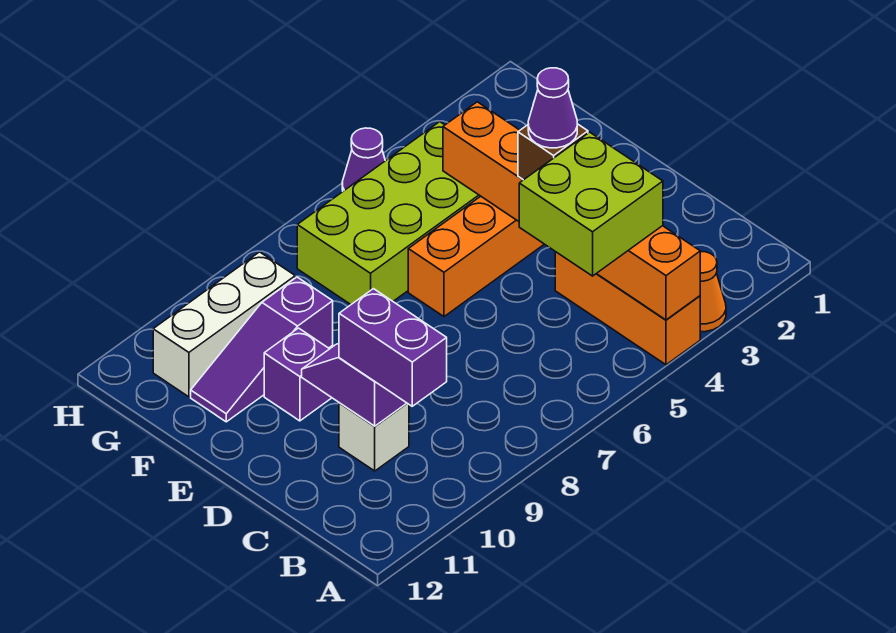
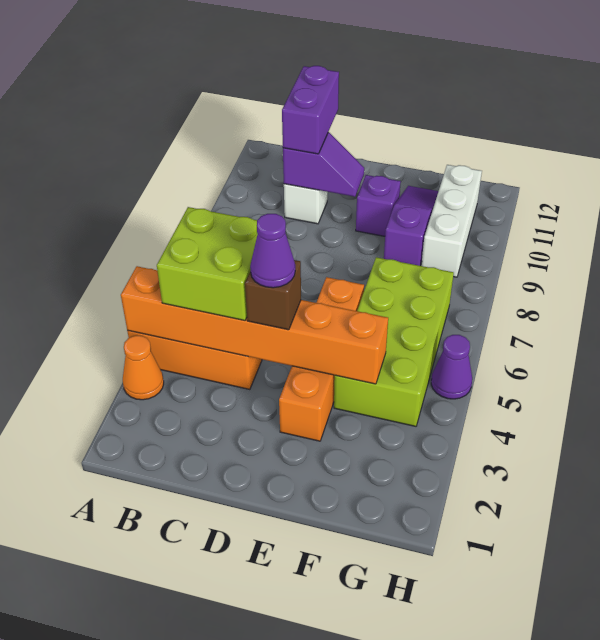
purple brick B10:C10 level 3 -> purple brick C10:C11 level 3

